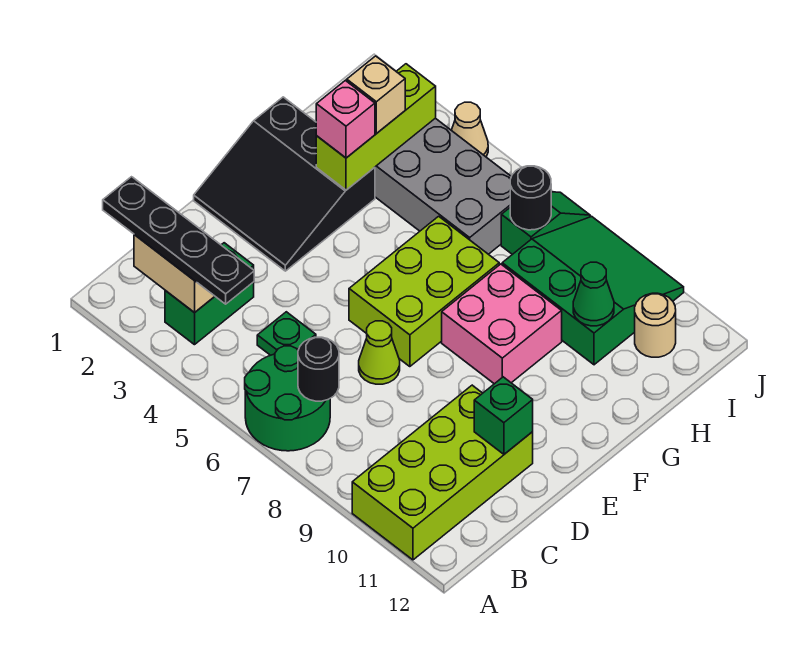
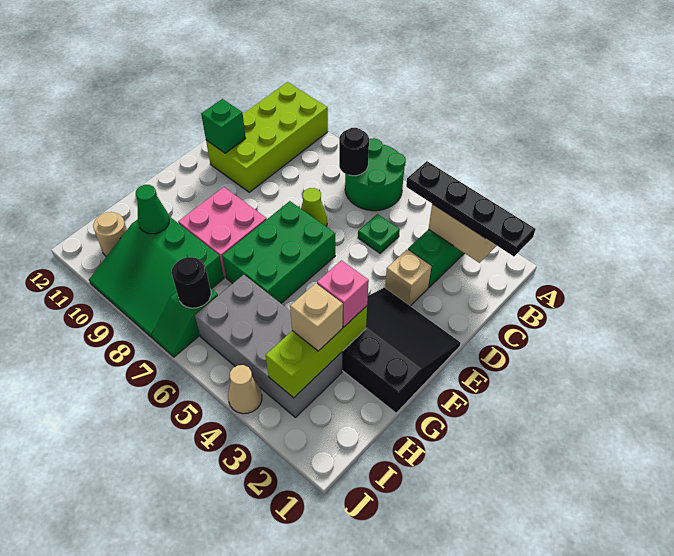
none -> tan brick D3 level 1
lime brick E6:G7 level 1 -> green brick E6:G7 level 1

